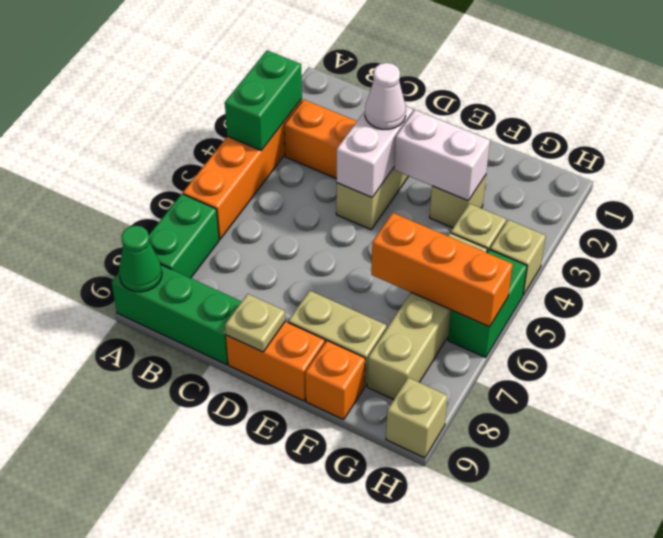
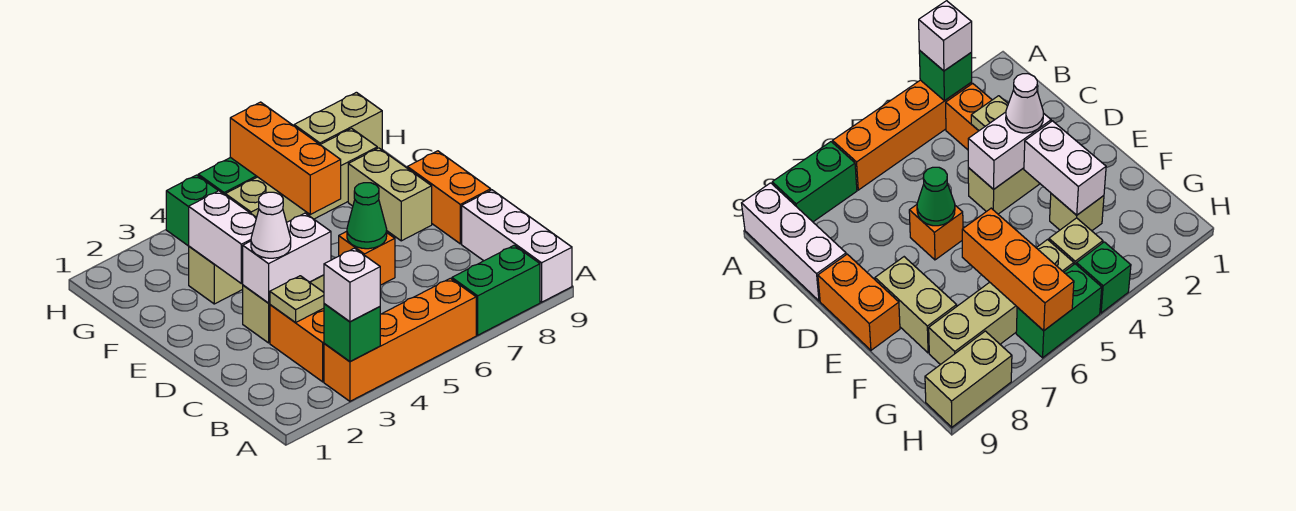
green brick A3:A4 level 2 -> green brick A3 level 2
none -> white brick A3 level 3
green brick A9:C9 level 1 -> white brick A9:C9 level 1
green cone A9 level 2 -> green cone D6 level 2
tan plate D9 level 2 -> tan plate C3 level 2
orange brick F9 level 1 -> orange brick D6 level 1
tan brick H4 level 1 -> green brick H4 level 1
tan brick H9 level 1 -> tan brick H8:H9 level 1

